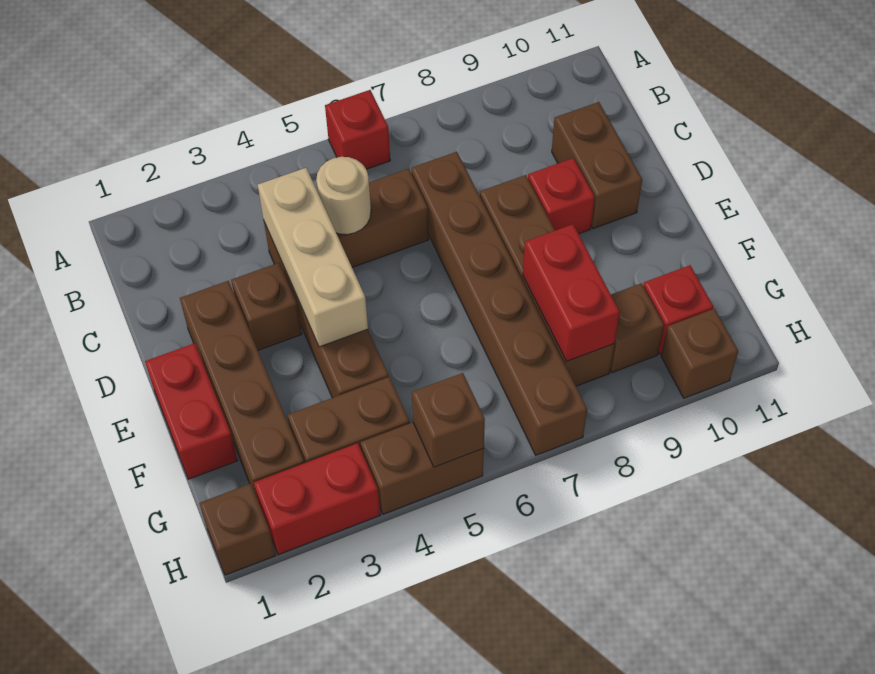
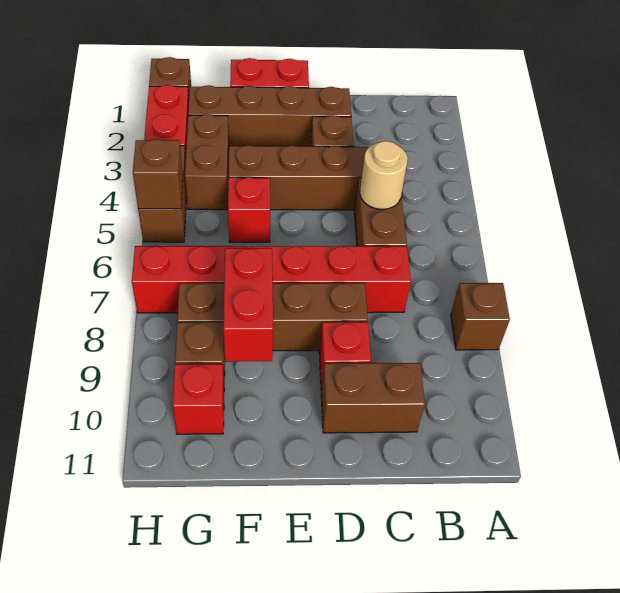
red brick A6 level 1 -> red brick F5 level 1
tan brick C4:E4 level 2 -> none
brown brick C7:H7 level 1 -> red brick C7:H7 level 1
red brick F8:G8 level 2 -> red brick F8:F9 level 2
brown brick H10 level 1 -> brown brick A8 level 1

